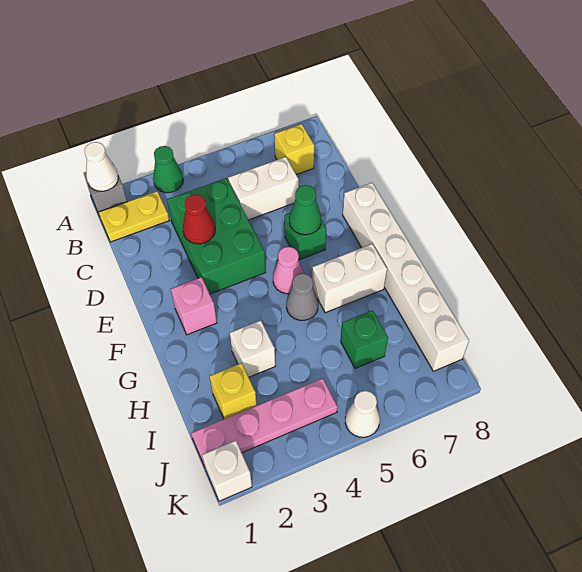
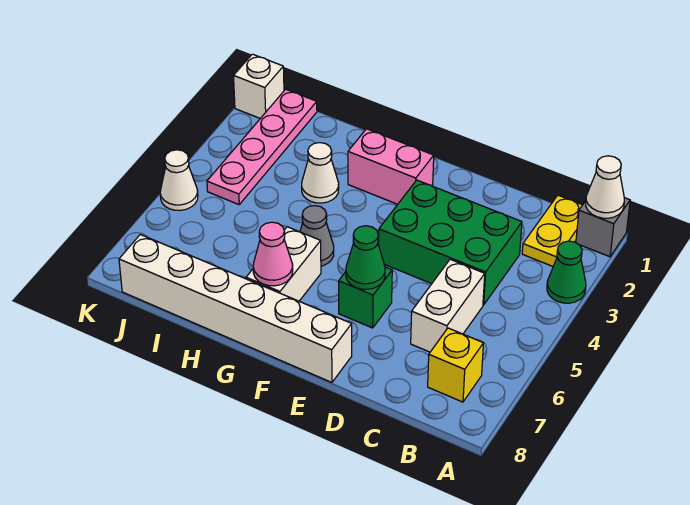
red cone D3 level 2 -> none
pink brick F2 level 1 -> pink brick F2:G2 level 1
pink cone F5 level 1 -> pink cone G7 level 2
white brick H3 level 1 -> white cone H3 level 1
yellow brick I2 level 1 -> none
green brick I6 level 1 -> none

